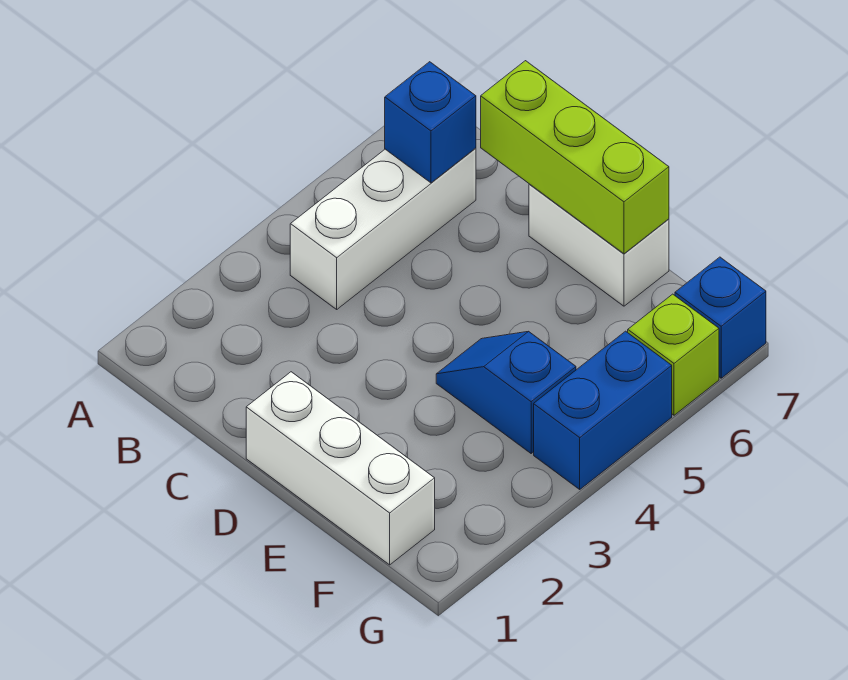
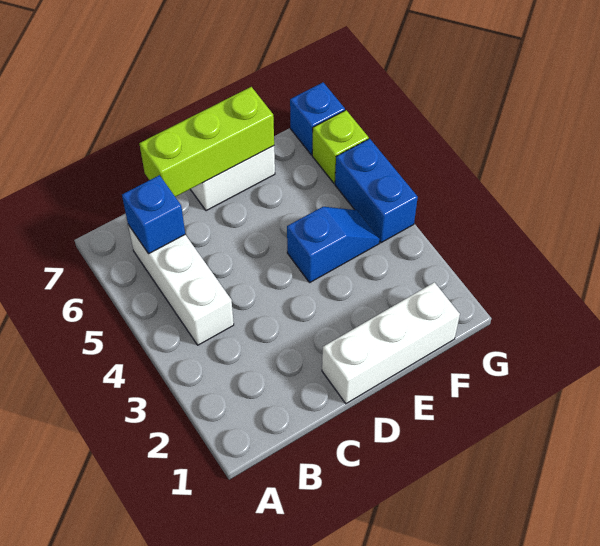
blue slope E4:F4 level 1 top F -> blue slope E4:F4 level 1 top E

